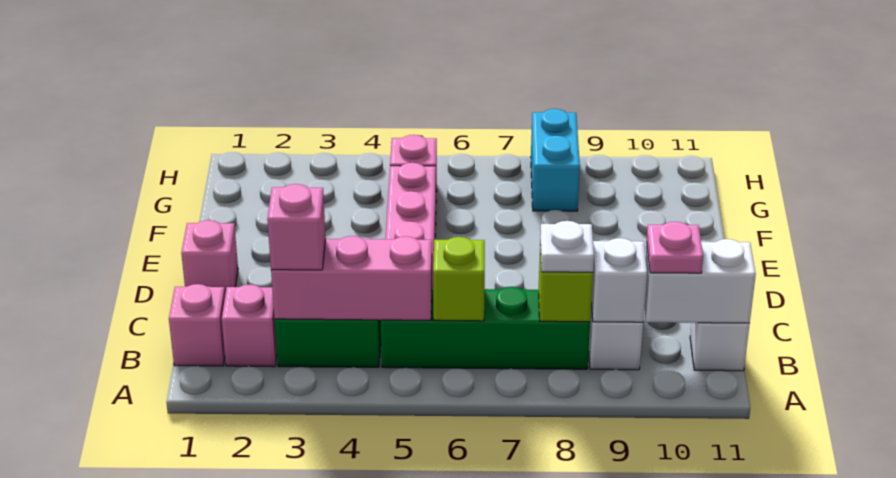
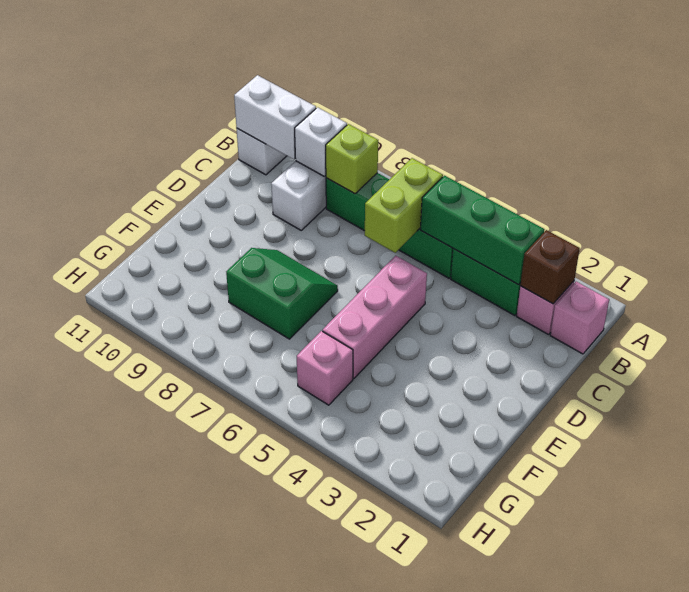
none -> brown brick B2 level 2
pink brick B3:B5 level 2 -> green brick B3:B5 level 2
pink brick B3 level 3 -> none
lime brick B6 level 2 -> lime brick B6:C6 level 2
white plate B8 level 3 -> none
pink plate B10 level 3 -> none
pink brick D1 level 1 -> none
none -> green slope E7:F8 level 1 top F
cyan brick G8:H8 level 1 -> none

